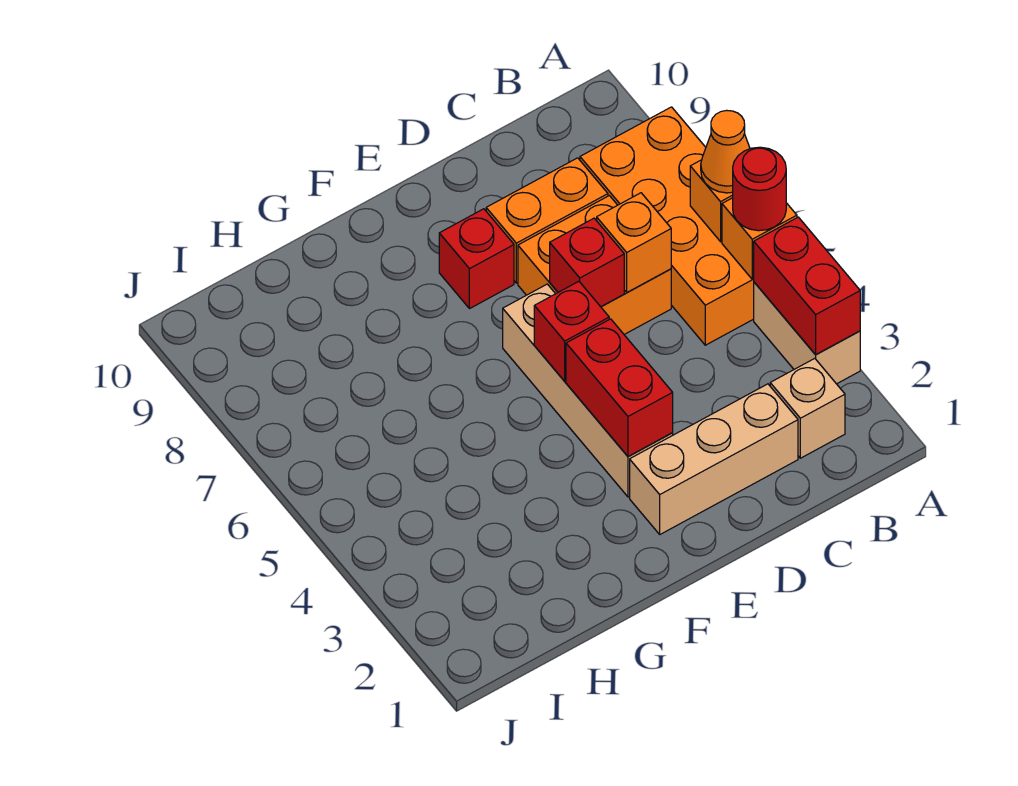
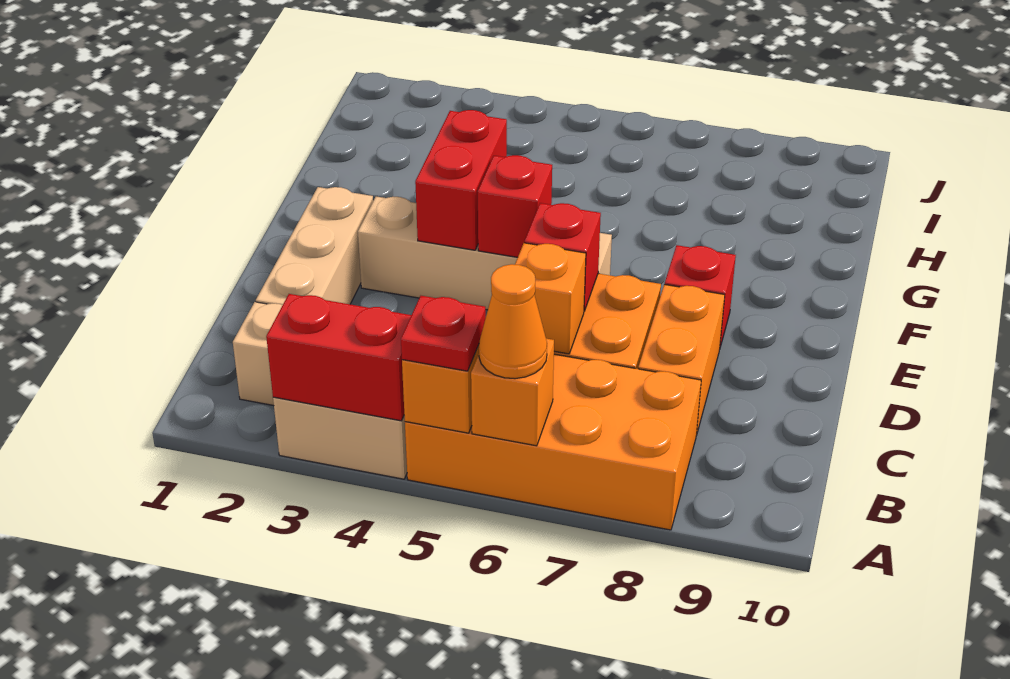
red round brick A5 level 3 -> red plate A5 level 3
red brick E3:E4 level 2 -> red brick E4:F4 level 2

